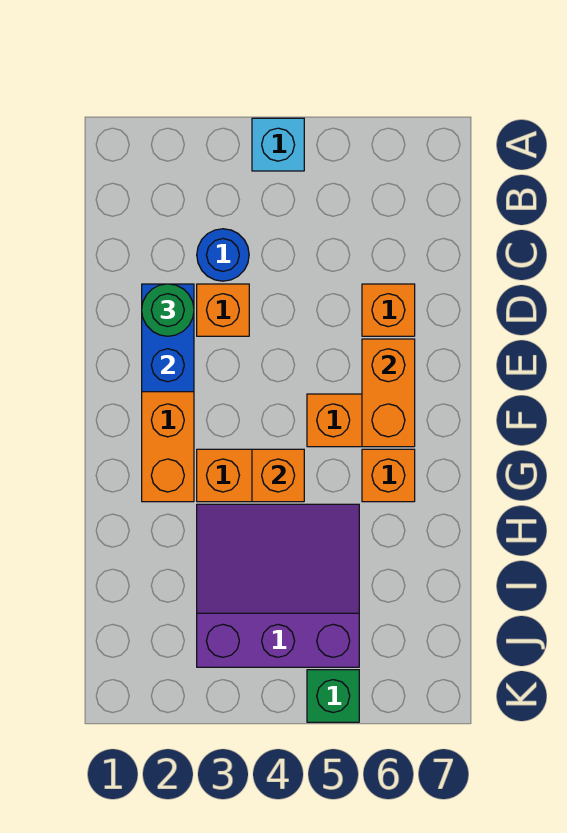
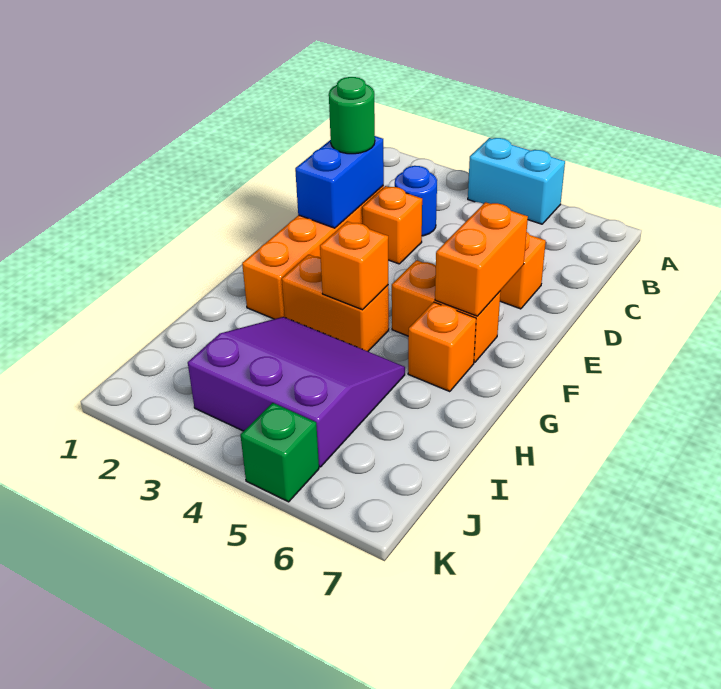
cyan brick A4 level 1 -> cyan brick A4:A5 level 1

